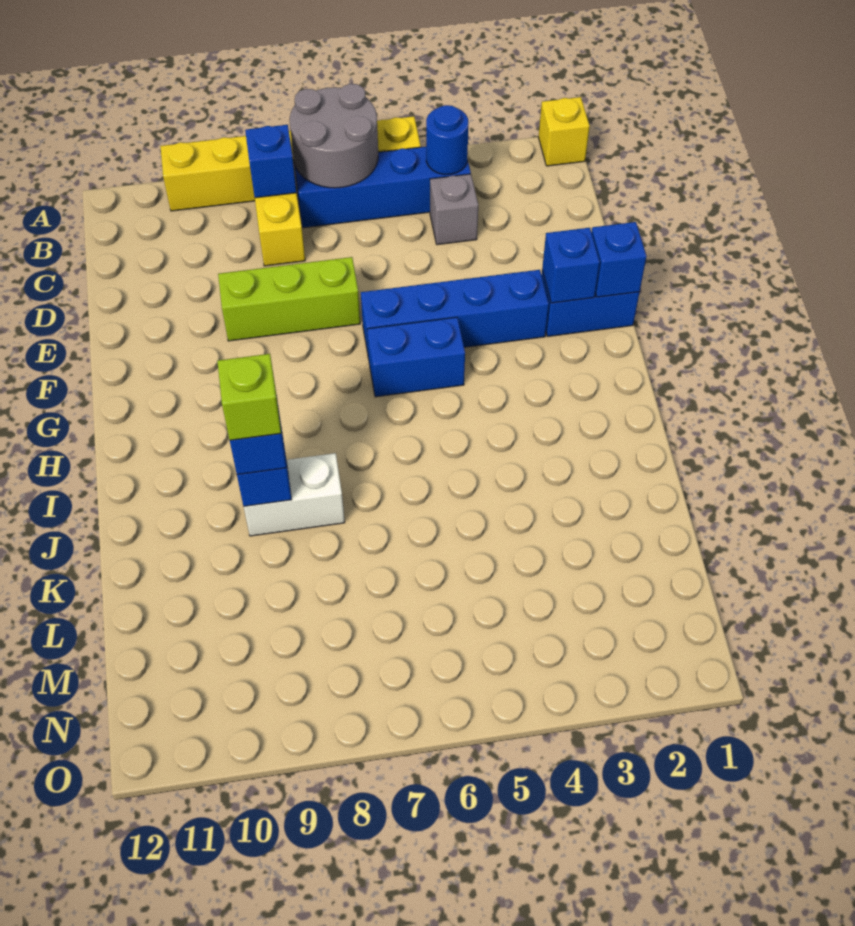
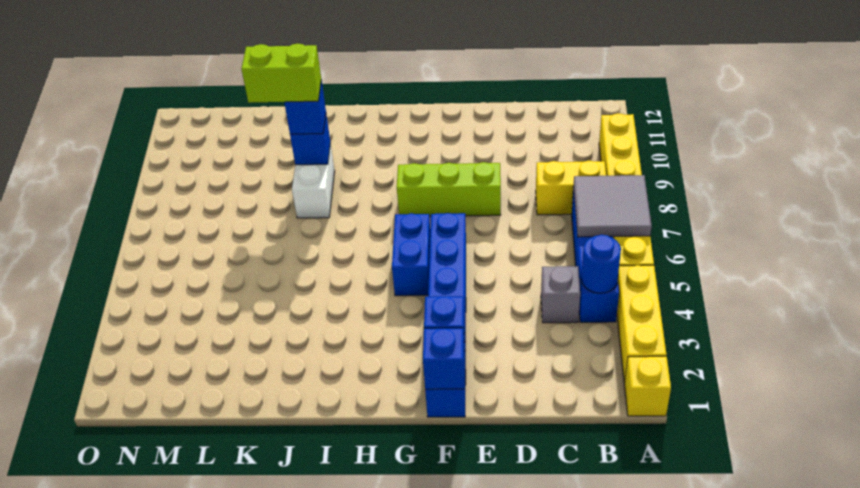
none -> yellow brick A2:A4 level 1
grey round brick A6:B7 level 2 -> grey tile A6:B7 level 2
blue brick B8 level 2 -> none
lime brick E7:E9 level 1 -> lime brick E8:G8 level 1
lime brick J9 level 4 -> lime brick J9:K9 level 4

